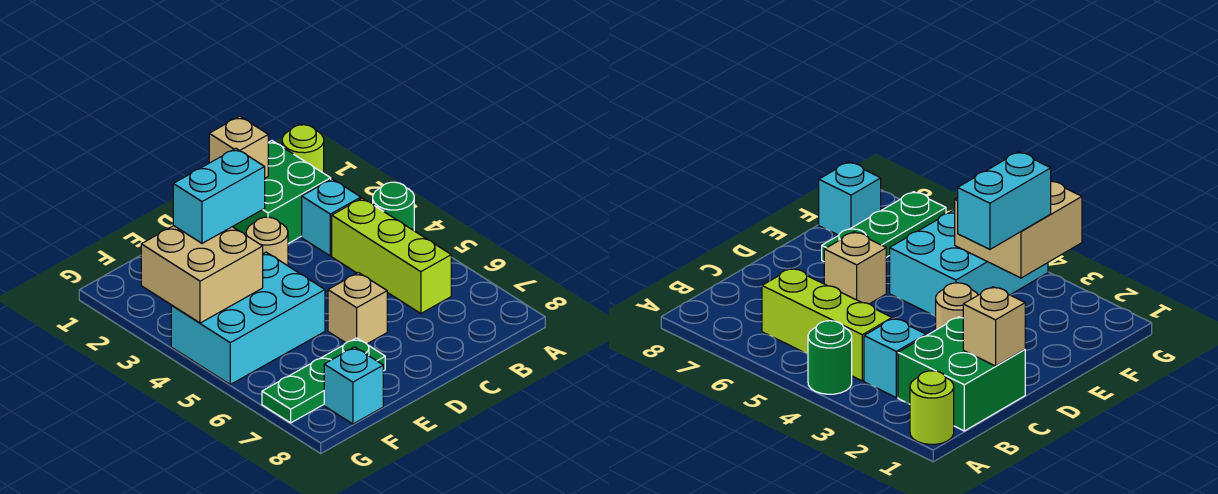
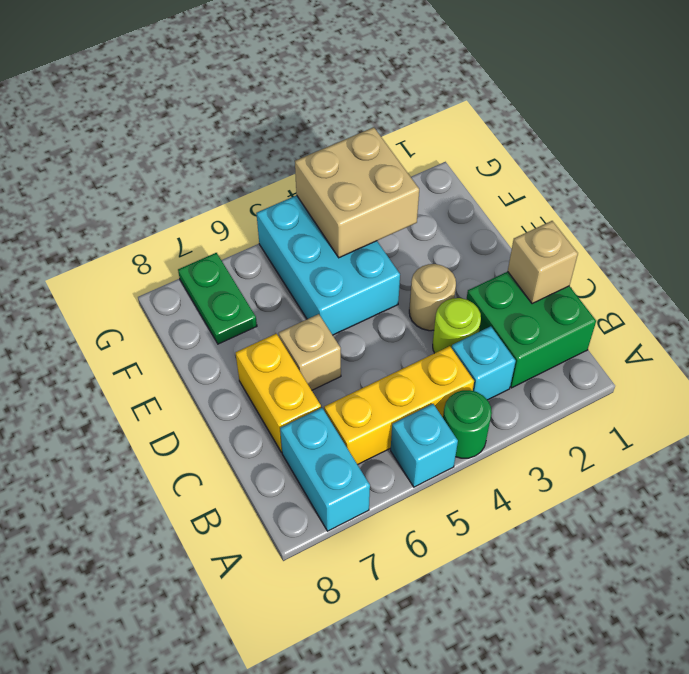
lime round brick A1 level 1 -> lime round brick C3 level 1
lime brick B4:B6 level 1 -> yellow brick B4:B6 level 1
none -> yellow brick C7:D7 level 1
cyan brick E3:F3 level 3 -> cyan brick A7:B7 level 1
green plate E7:G7 level 1 -> green plate F7:G7 level 1
cyan brick F8 level 1 -> cyan brick A5 level 1

